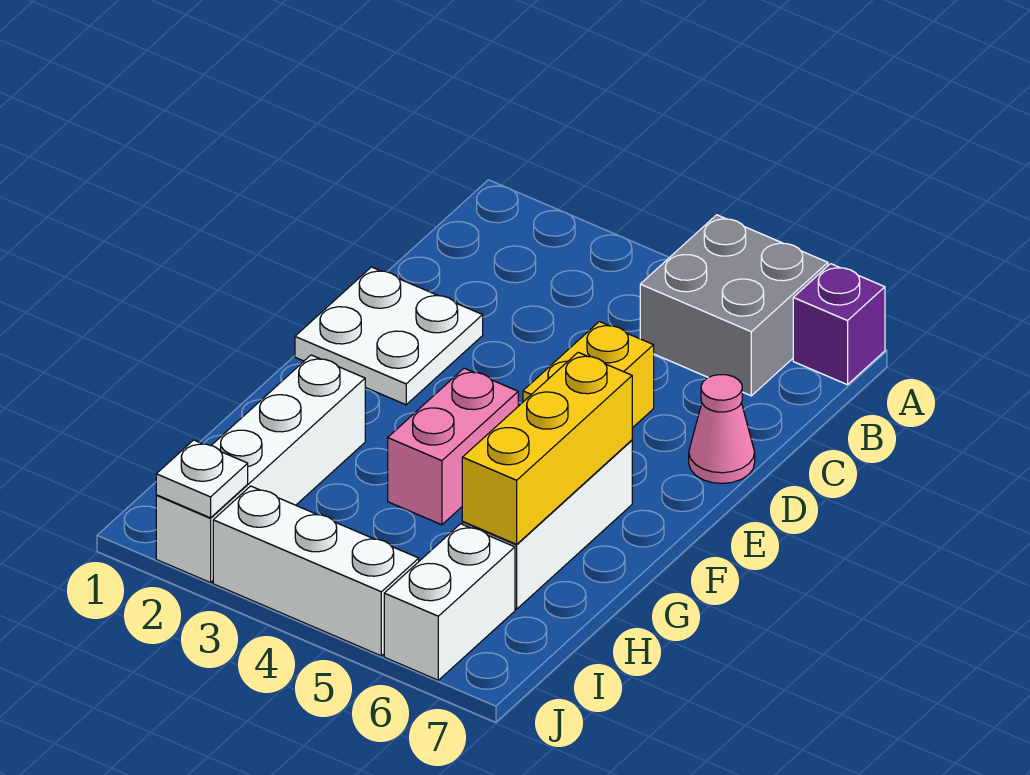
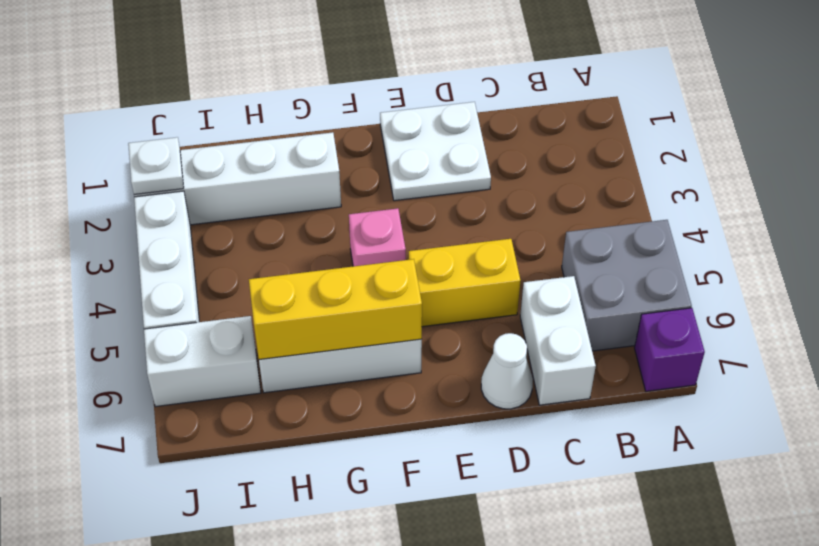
none -> white brick C6:C7 level 1
pink cone D7 level 1 -> white cone D7 level 1
pink brick F4:G4 level 1 -> pink brick F4 level 1

